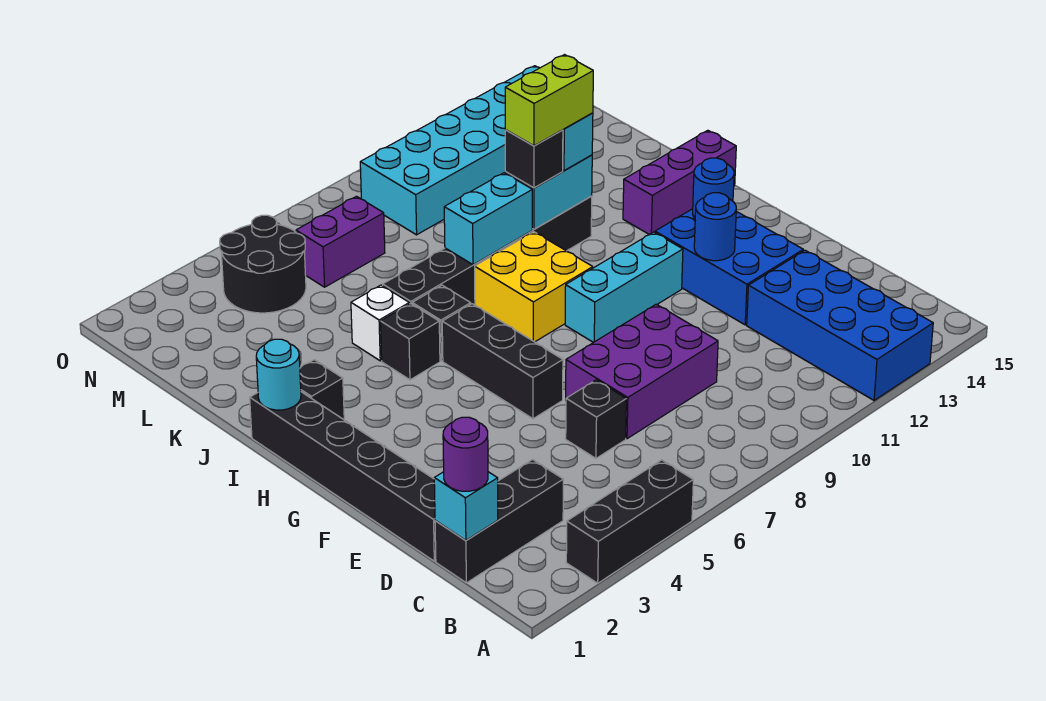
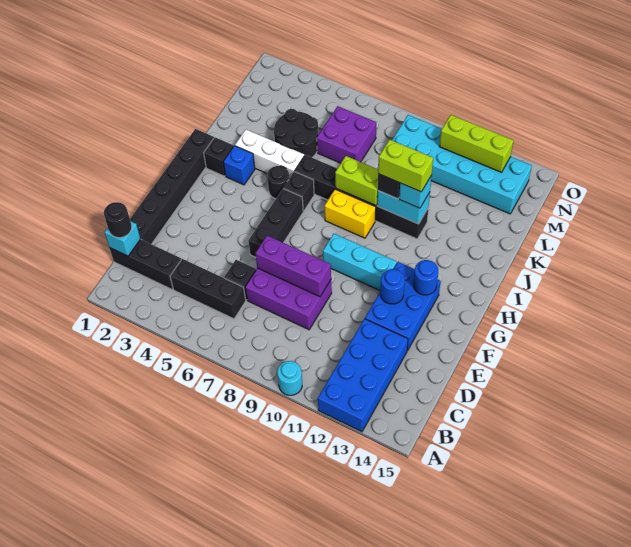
black brick A3:A5 level 1 -> black brick C4:C6 level 1
purple round brick C1 level 3 -> black round brick C1 level 3
yellow brick H8:I9 level 1 -> yellow brick I8:I9 level 1
cyan round brick I1 level 2 -> cyan round brick A10 level 1
none -> blue brick I3 level 1
black brick I5 level 1 -> black round brick I5 level 1
purple brick I13:I15 level 1 -> purple brick E7:E9 level 2
white brick J5 level 1 -> white brick J3:J5 level 1
cyan brick J8:J9 level 2 -> lime brick J8:J9 level 2
black round brick M4:N5 level 1 -> black round brick K4:L5 level 1
purple brick M6:M7 level 1 -> purple brick L6:M7 level 1
none -> lime brick N11:N13 level 2

